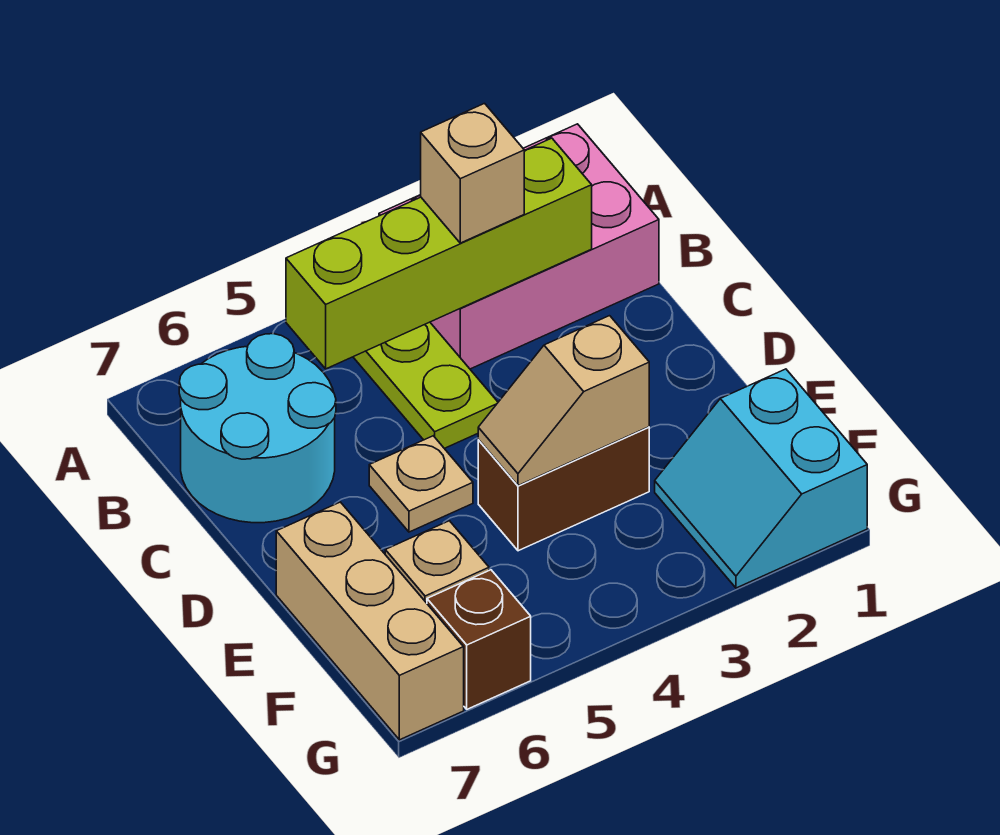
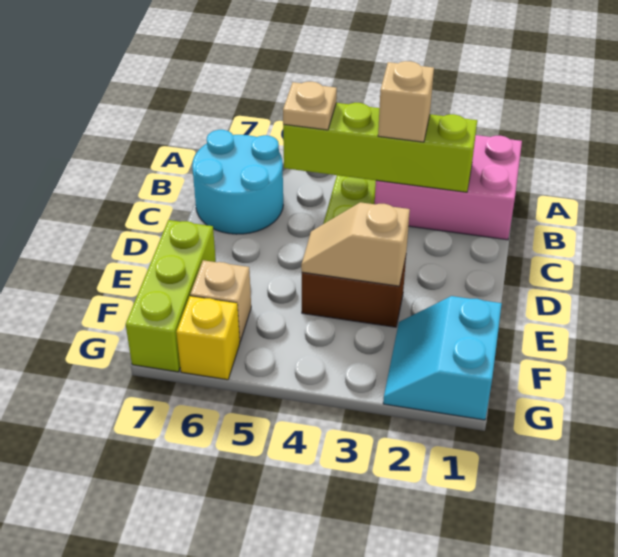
tan plate D5 level 1 -> tan plate B5 level 3
tan brick E7:G7 level 1 -> lime brick E7:G7 level 1
brown brick G6 level 1 -> yellow brick G6 level 1

